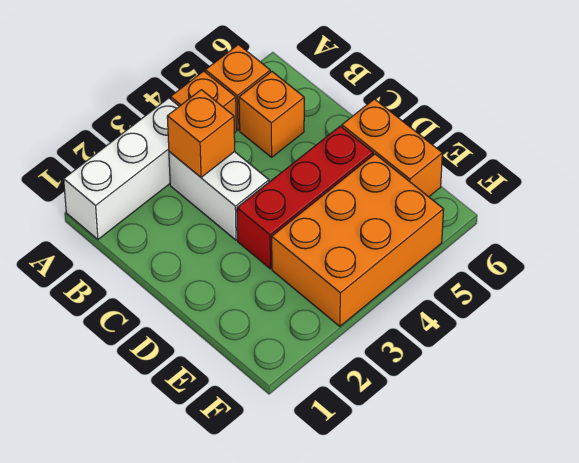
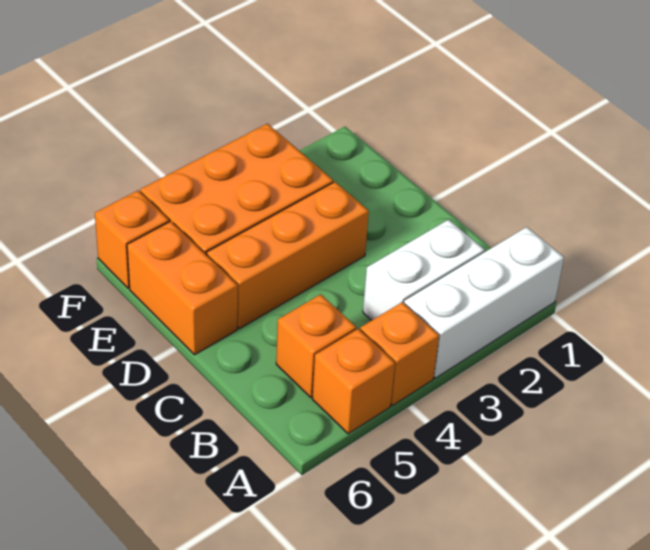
white brick B3:C3 level 1 -> white brick B2:B3 level 1
orange brick B3 level 2 -> orange brick F6 level 1
red brick D3:D5 level 1 -> orange brick D3:D5 level 1

